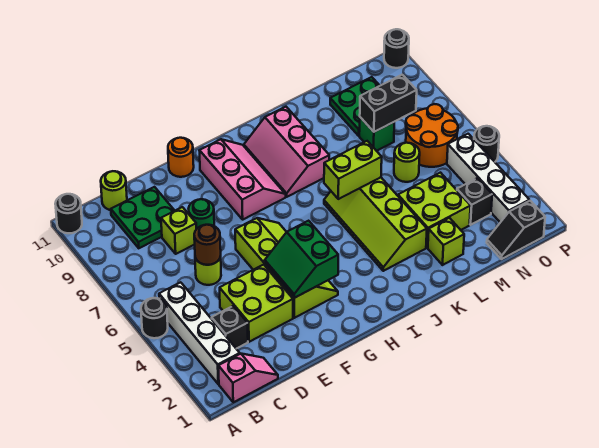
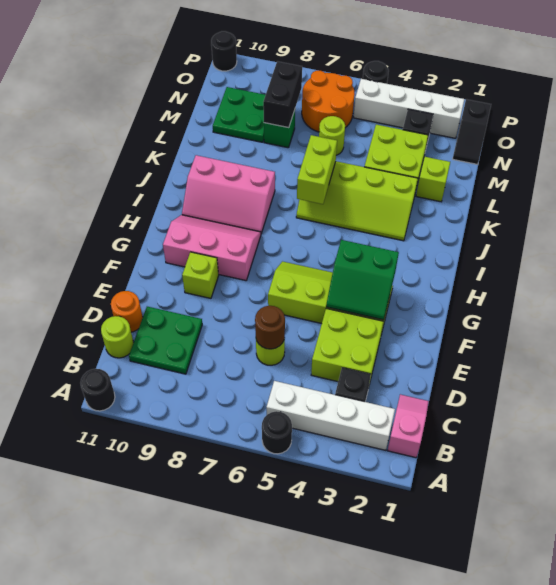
lime brick D8 level 1 -> lime brick F9 level 1
green round brick E8 level 1 -> none
orange round brick F11 level 1 -> orange round brick D11 level 1

